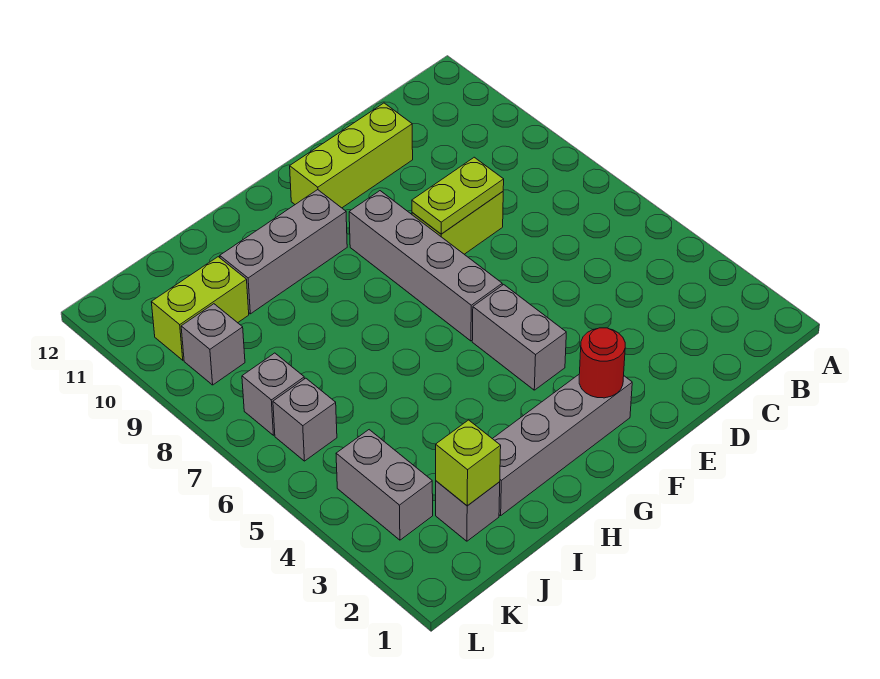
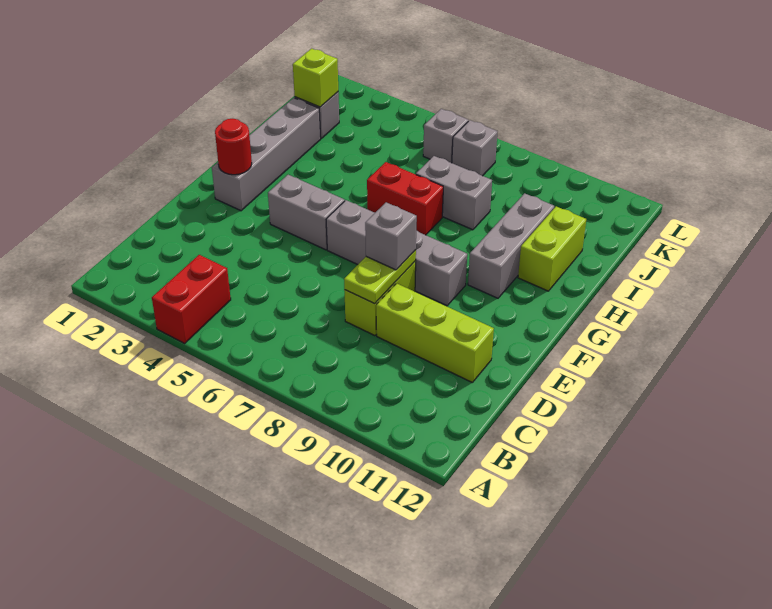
none -> red brick A4:B4 level 1
lime brick D11:F11 level 1 -> lime brick D9:D11 level 1
none -> red brick H6:H7 level 1
lime brick J10:K10 level 1 -> lime brick H11:I11 level 1
grey brick K3:K4 level 1 -> grey brick I7:I8 level 1
grey brick K9 level 1 -> grey brick E8 level 3

